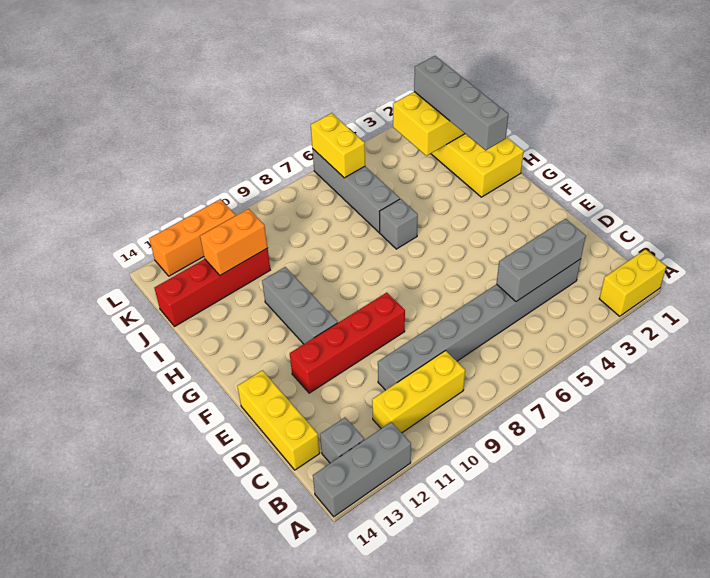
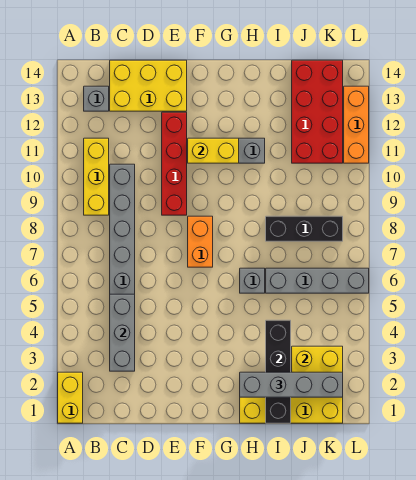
grey brick A12:A14 level 1 -> none
yellow brick C14:E14 level 1 -> yellow brick C13:E14 level 1
none -> black brick I1:I4 level 2
none -> black brick I8:K8 level 1
red brick J11:J14 level 1 -> red brick J11:K14 level 1
orange brick J11:J12 level 2 -> orange brick F7:F8 level 1
yellow brick K6:L6 level 2 -> yellow brick F11:G11 level 2

